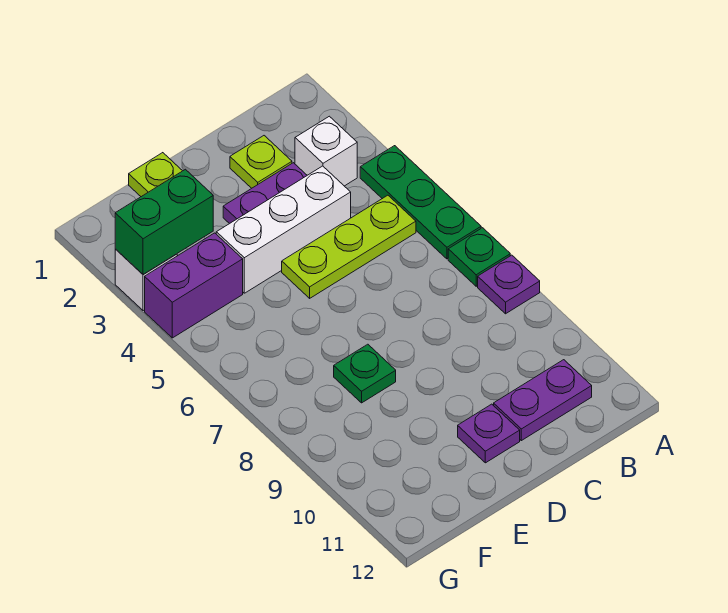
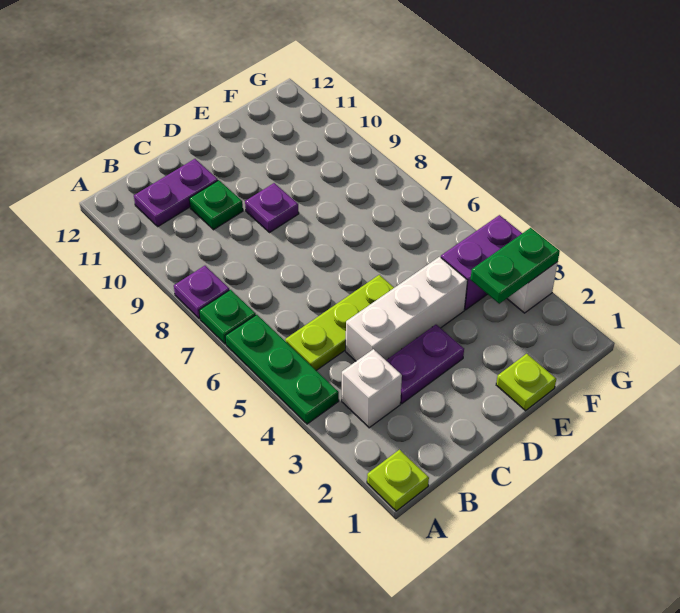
lime plate C2 level 1 -> lime plate A1 level 1
purple plate D11 level 1 -> purple plate D9 level 1
green plate E8 level 1 -> green plate C10 level 1
green brick F3:G3 level 2 -> green plate F3:G3 level 2

